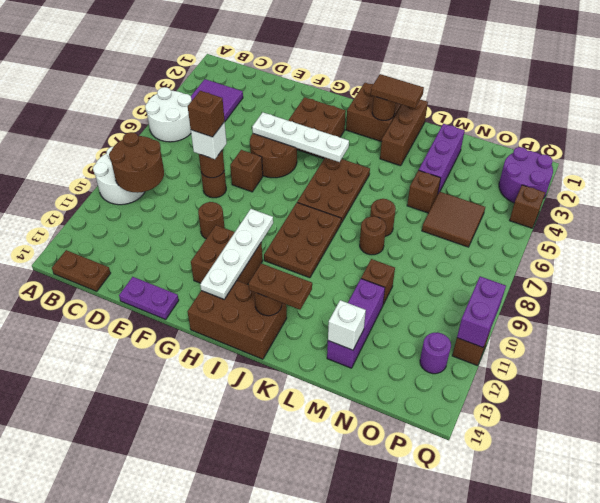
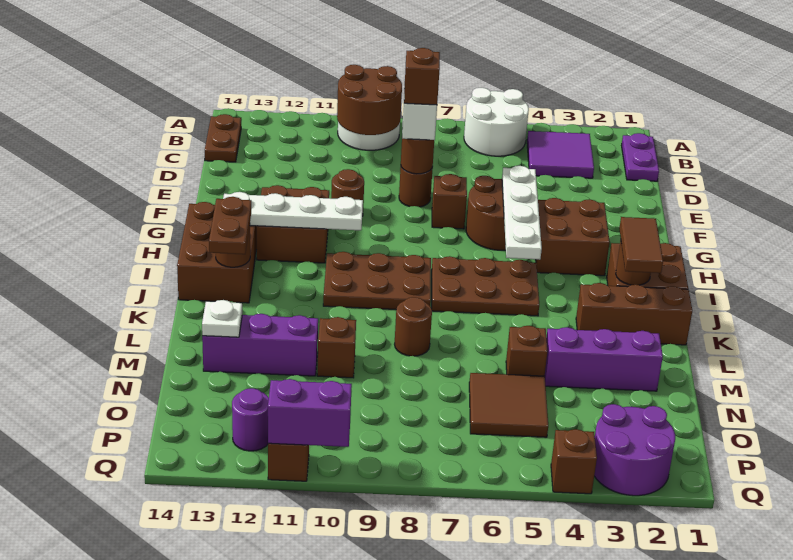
purple plate E14:F14 level 1 -> purple plate B1:C1 level 1
brown round brick L7 level 1 -> none
white brick M13 level 2 -> white plate M13 level 2

